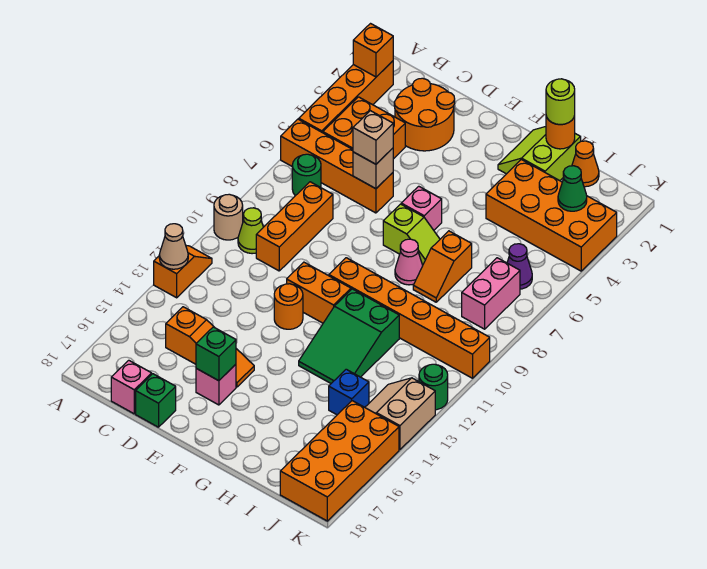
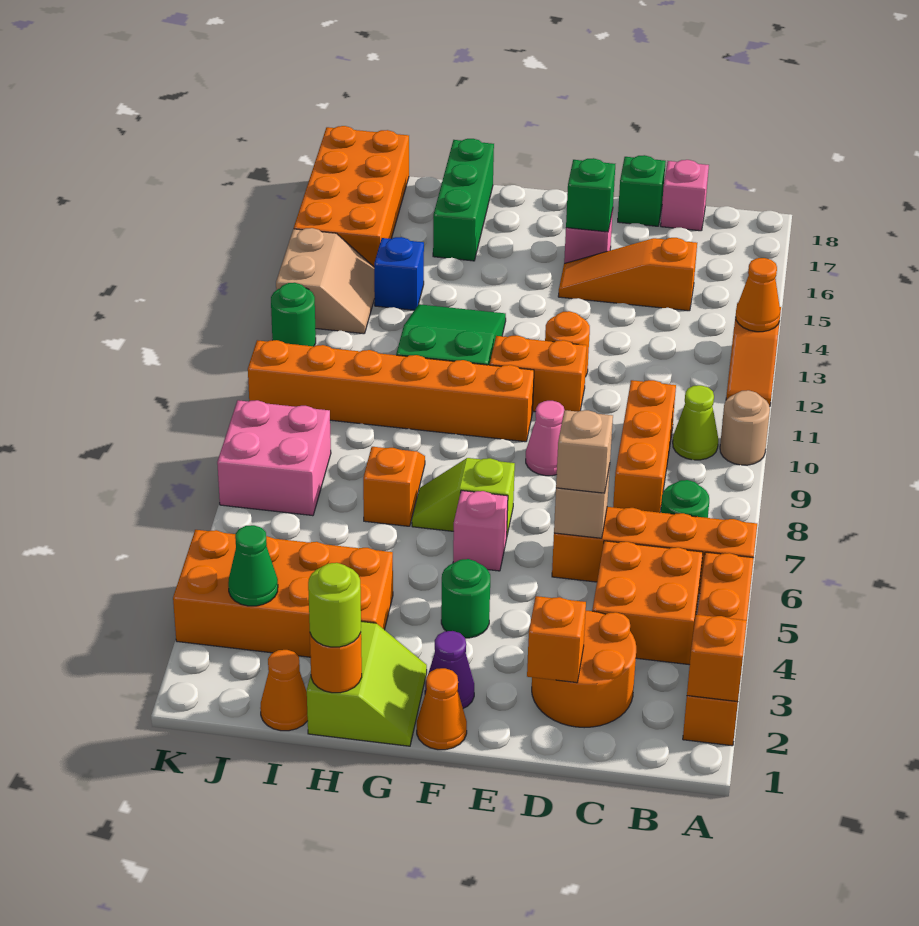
tan cone A13 level 2 -> orange cone A13 level 2
none -> orange brick D2 level 2
none -> orange cone F1 level 1
none -> green round brick F4 level 1
pink cone G8 level 1 -> pink cone E9 level 1
none -> green brick H16:H18 level 1
purple cone J6 level 1 -> purple cone F2 level 1
pink brick J7:J8 level 1 -> pink brick J7:K8 level 1

